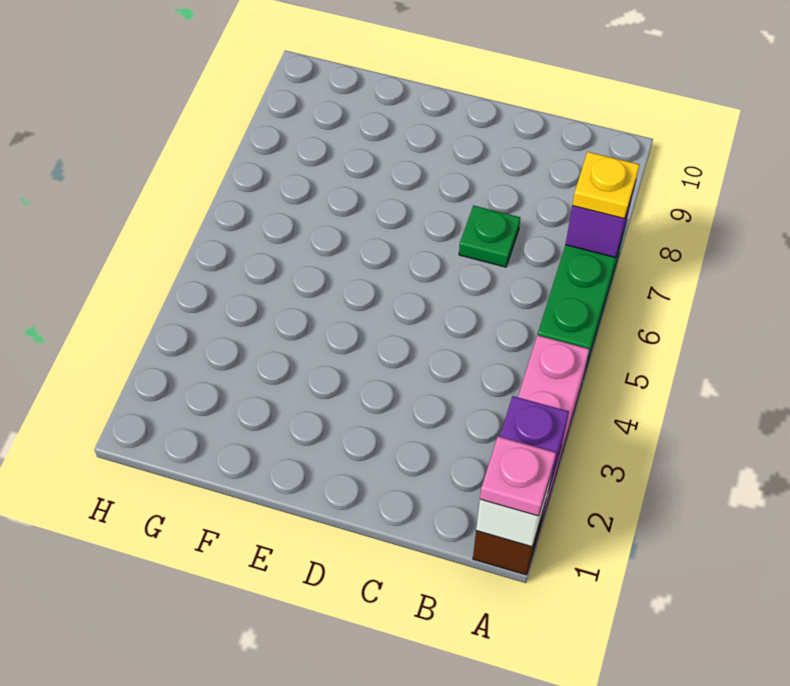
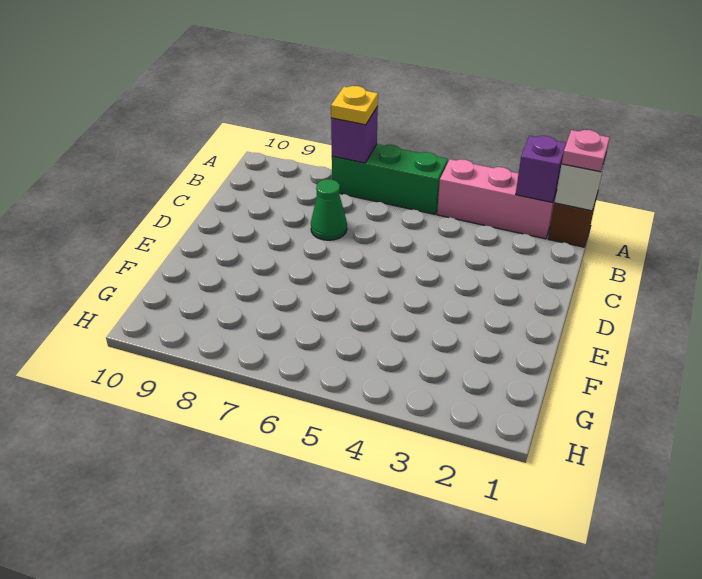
green plate C7 level 1 -> green cone C7 level 1

